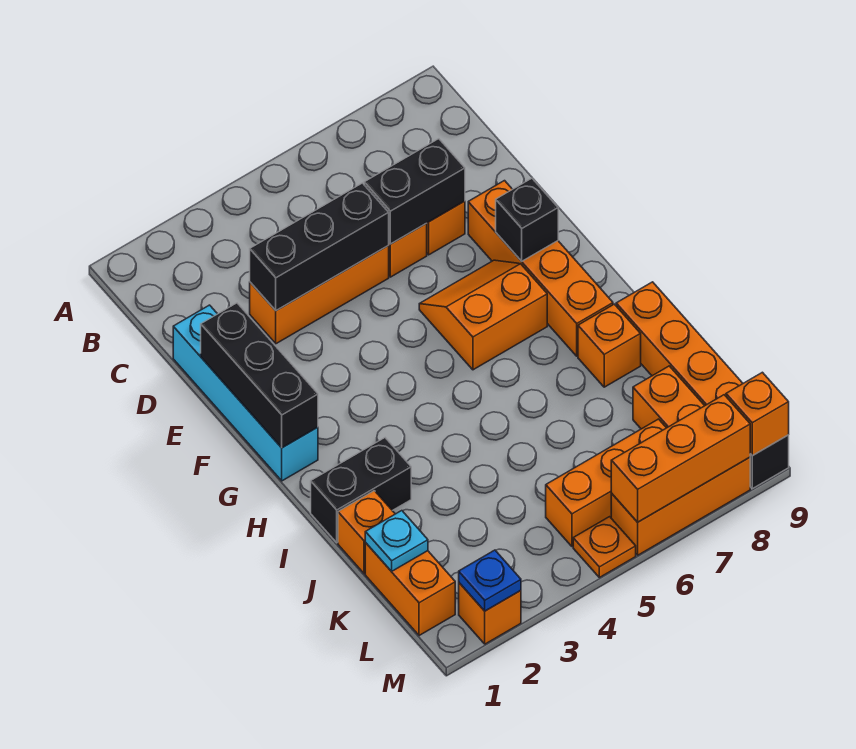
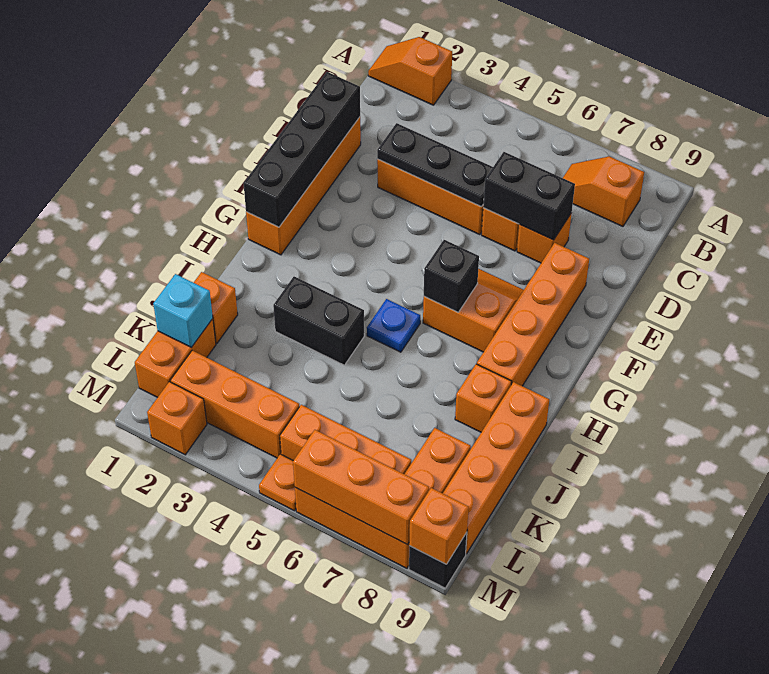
none -> orange slope A1:A2 level 1 top 2
none -> orange slope B7:B8 level 1 top 8
cyan brick D1:G1 level 1 -> orange brick D1:G1 level 1
black brick D3:D5 level 2 -> black plate D3:D5 level 2
black brick E1:G1 level 2 -> black brick D1:G1 level 2
black brick F8 level 2 -> black brick G6 level 2
black brick I1:I2 level 1 -> black brick I3:I4 level 1
cyan plate K1 level 2 -> cyan brick K1 level 2
none -> orange brick L2:L4 level 1
blue plate M2 level 2 -> blue plate H5 level 1

